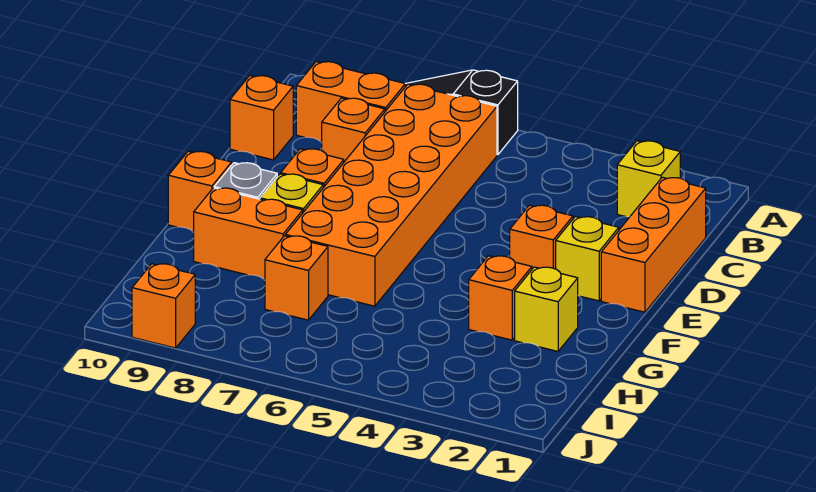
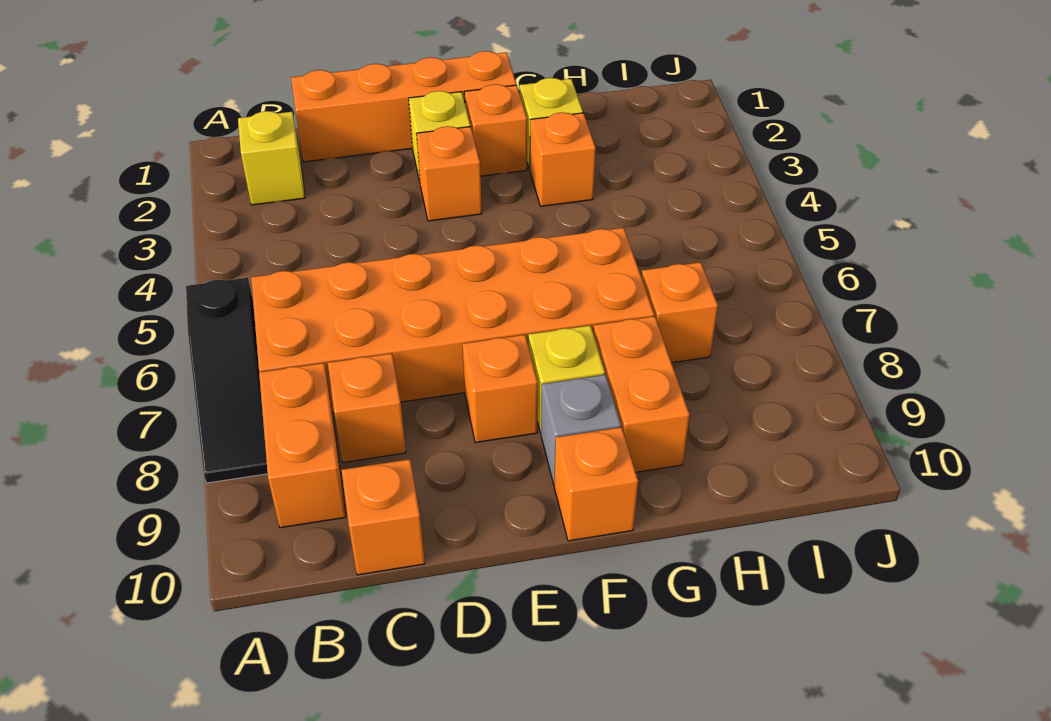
orange brick C1:E1 level 1 -> orange brick C1:F1 level 1
orange brick J9 level 1 -> orange brick F2 level 1

